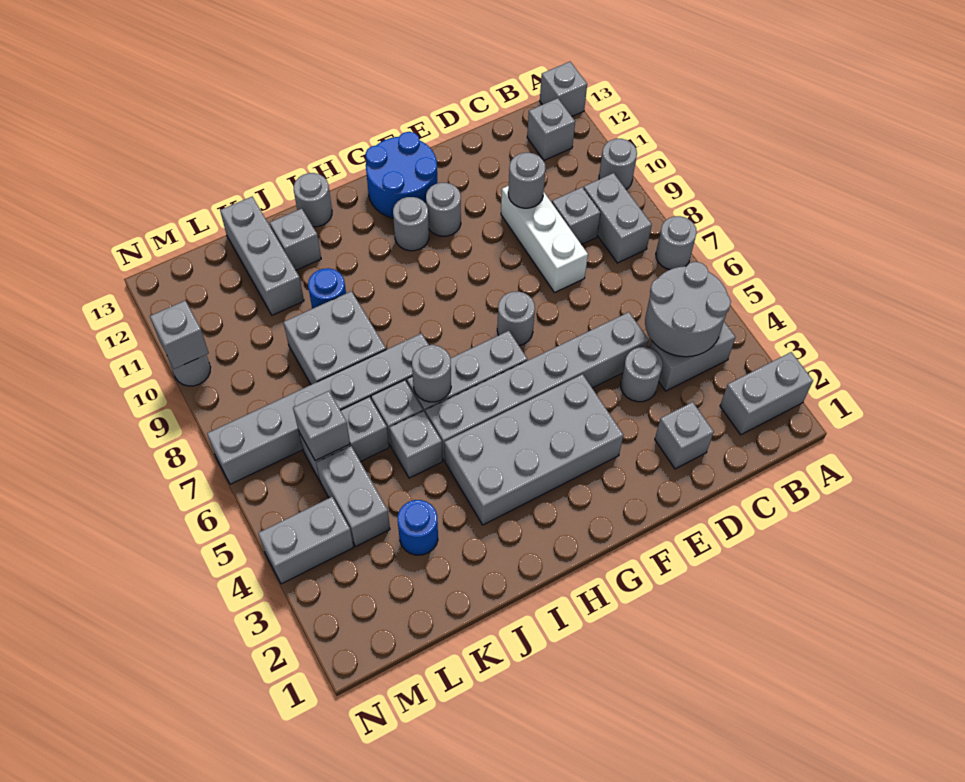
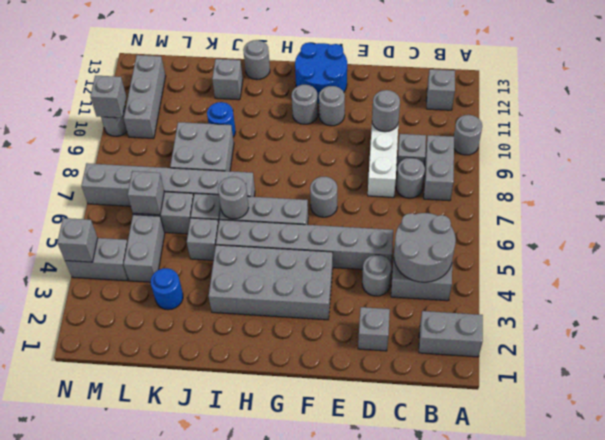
grey round brick A7 level 1 -> grey round brick C8 level 1
grey brick A13 level 1 -> grey brick N4 level 2
grey brick K11:K13 level 1 -> grey brick M10:M12 level 1

